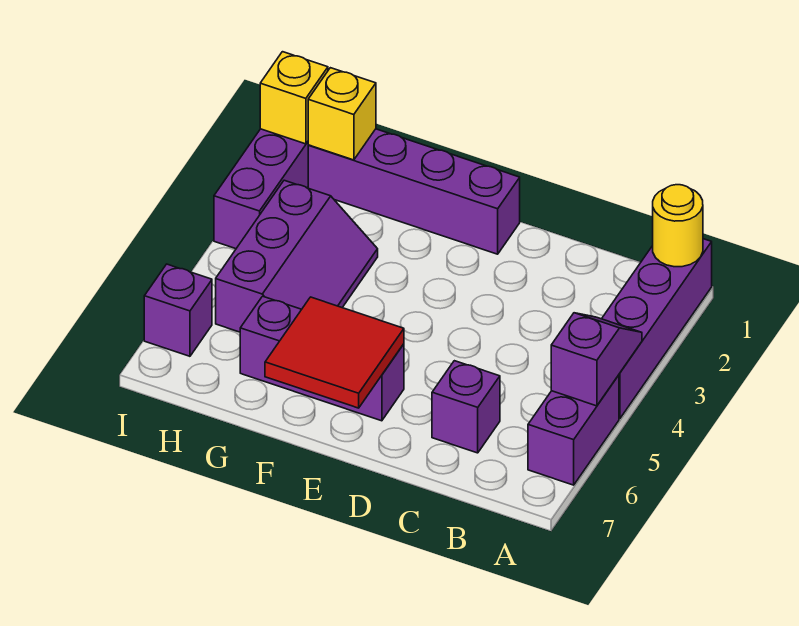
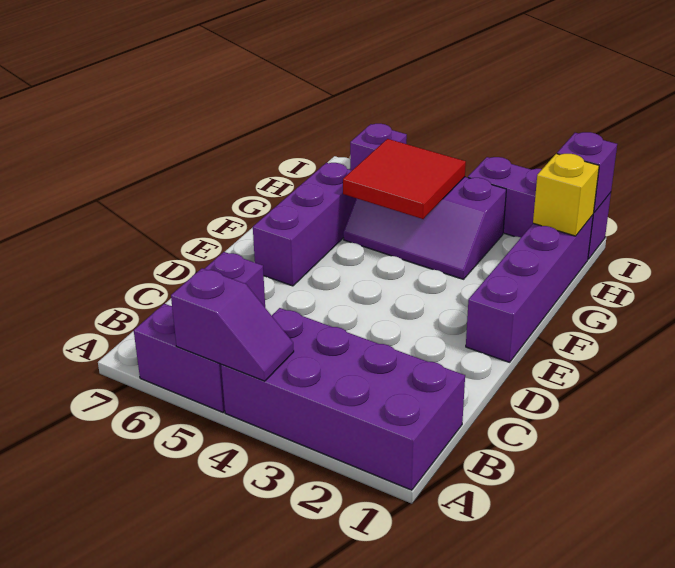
purple brick A1:A4 level 1 -> purple brick A1:B4 level 1
yellow round brick A1 level 2 -> none
red tile E6:F7 level 2 -> red tile G4:H5 level 2
yellow brick I1 level 2 -> purple brick I1 level 2

